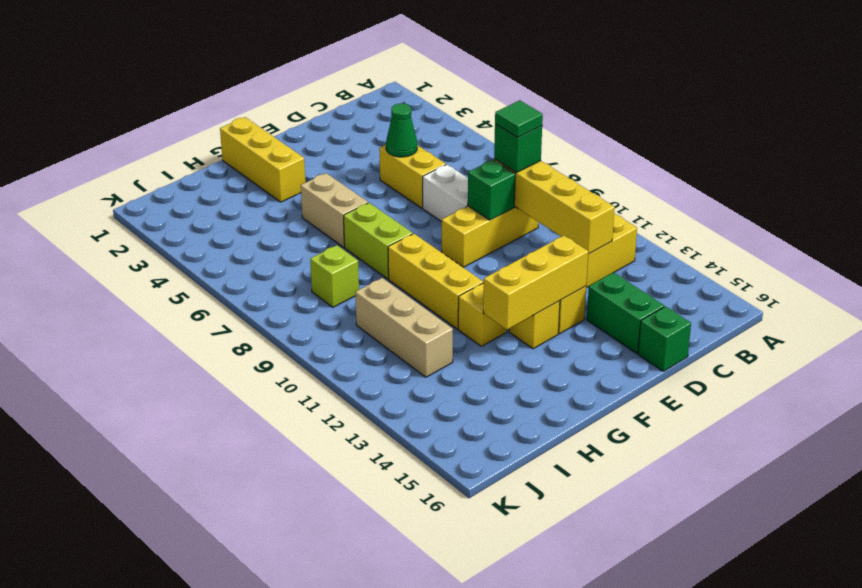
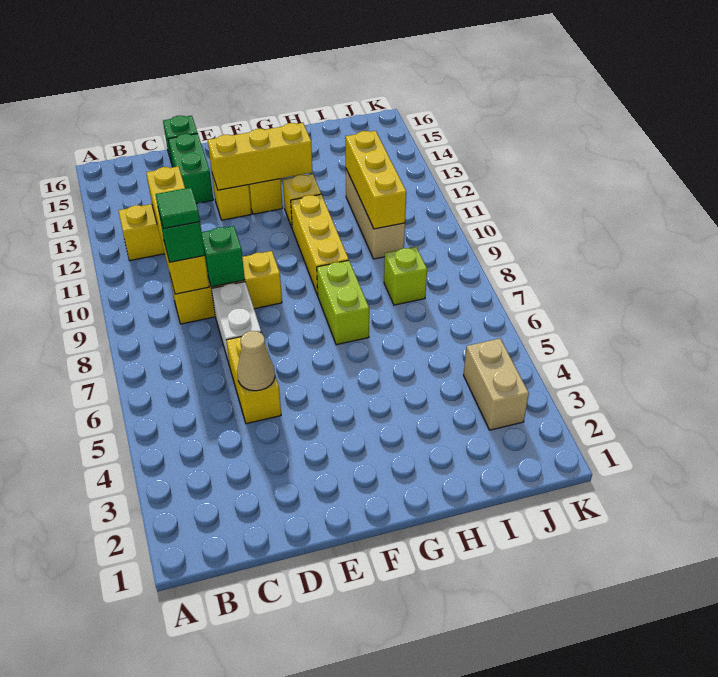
green cone D5 level 2 -> tan cone D5 level 2
yellow brick G1:G3 level 1 -> yellow brick I10:I12 level 2
tan brick G5:G6 level 1 -> tan brick J3:J4 level 1

